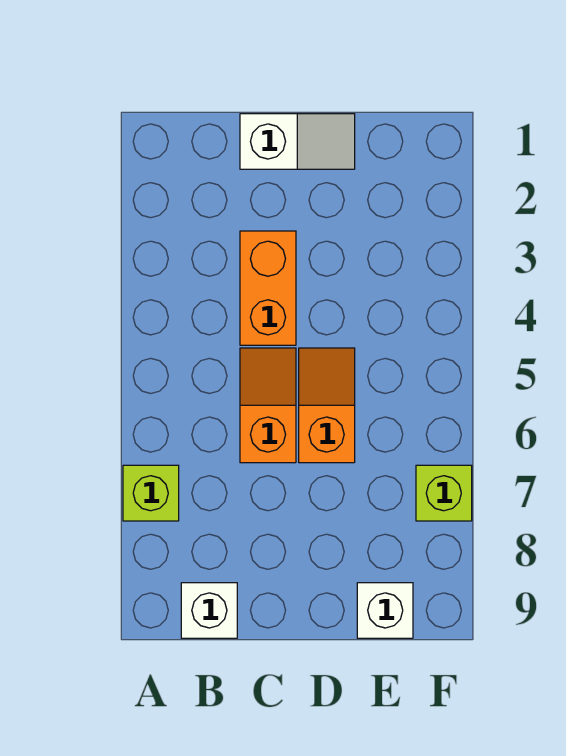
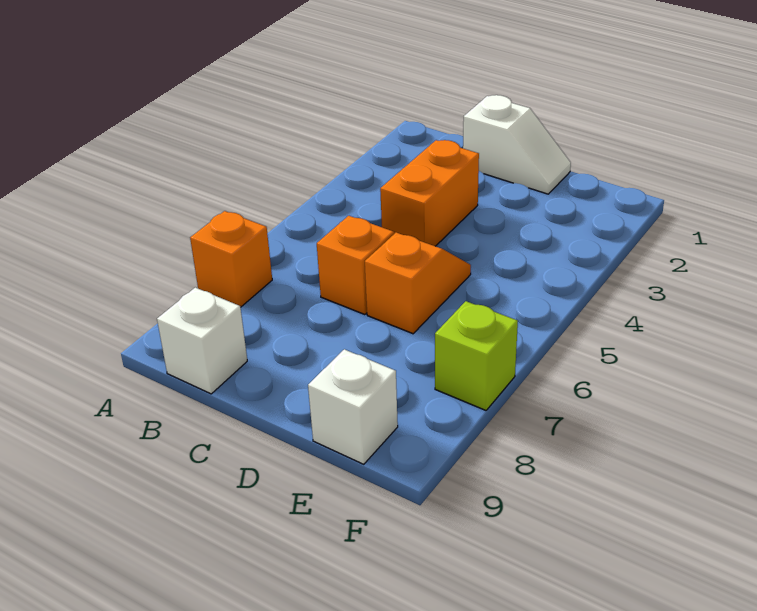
lime brick A7 level 1 -> orange brick A7 level 1

